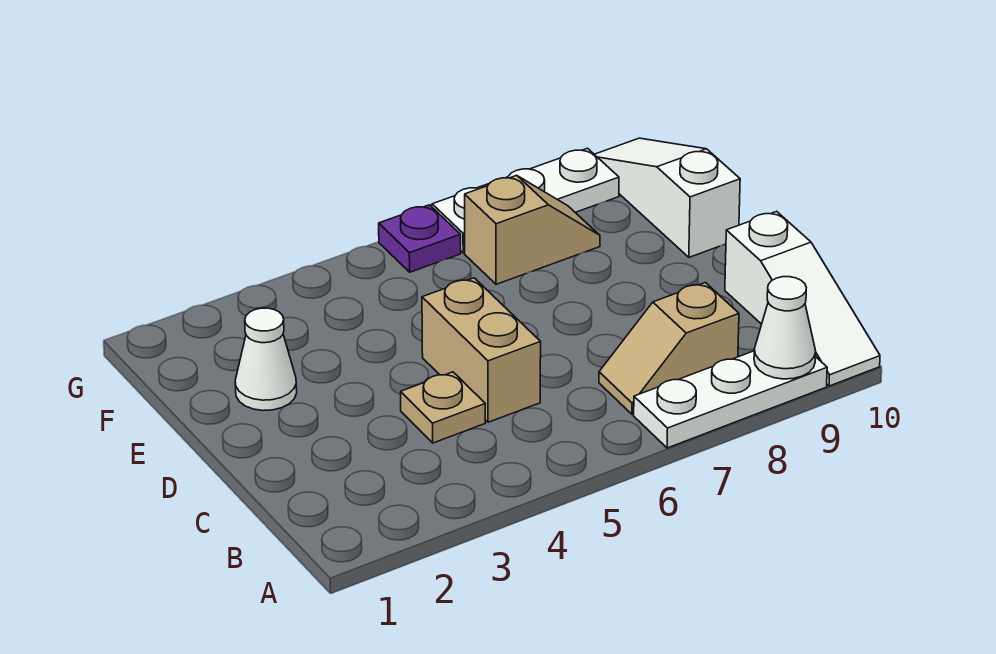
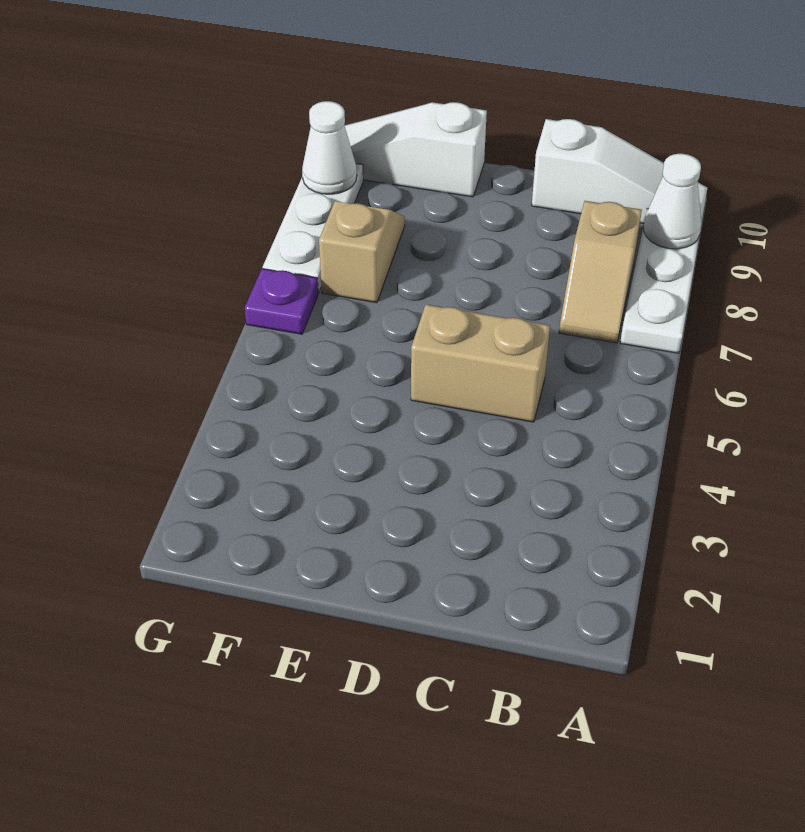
tan plate C4 level 1 -> none
white cone E2 level 1 -> white cone G9 level 2

